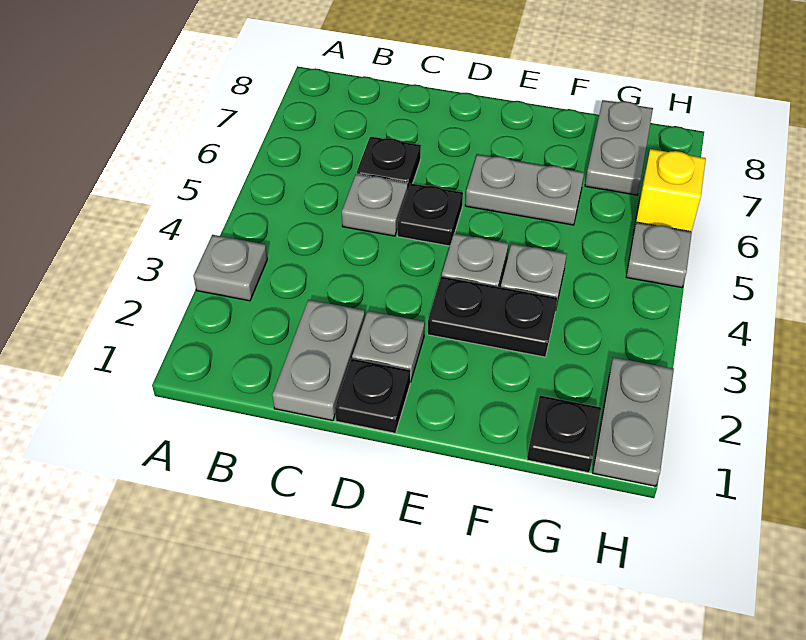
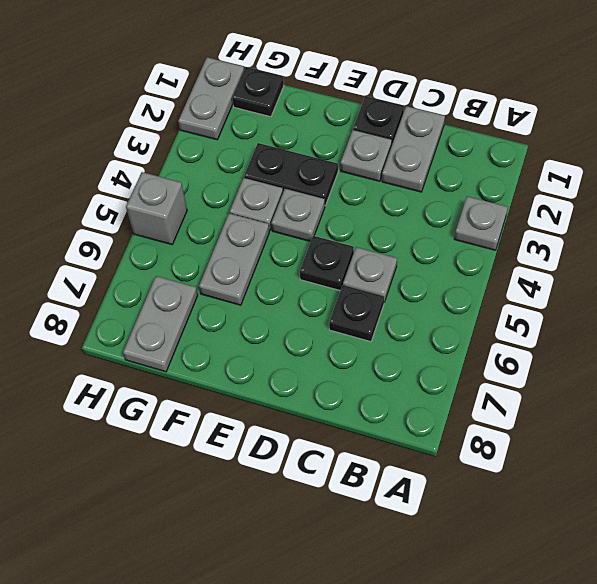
grey plate E6:F6 level 1 -> grey plate F5:F6 level 1
grey plate H5 level 1 -> grey brick H5 level 1
yellow brick H6 level 1 -> none

